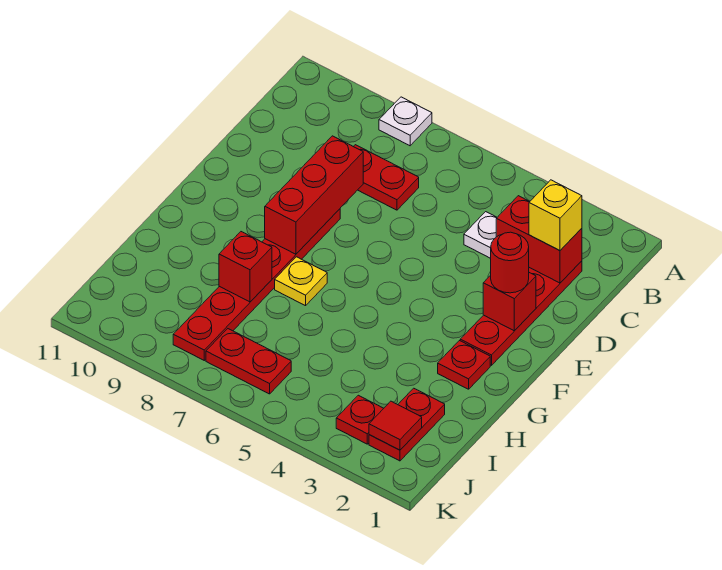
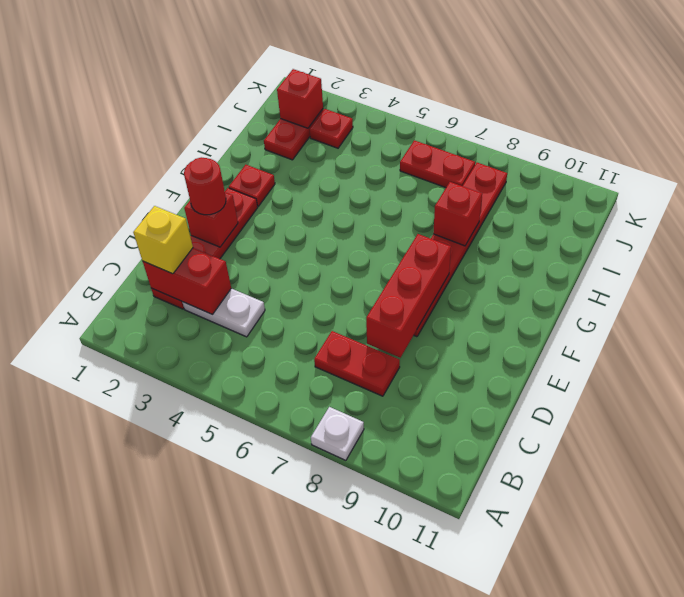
yellow plate G7 level 1 -> none
red tile J2 level 2 -> red brick J2 level 2

